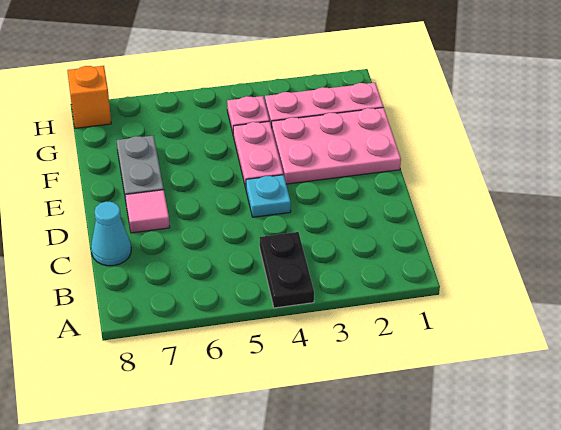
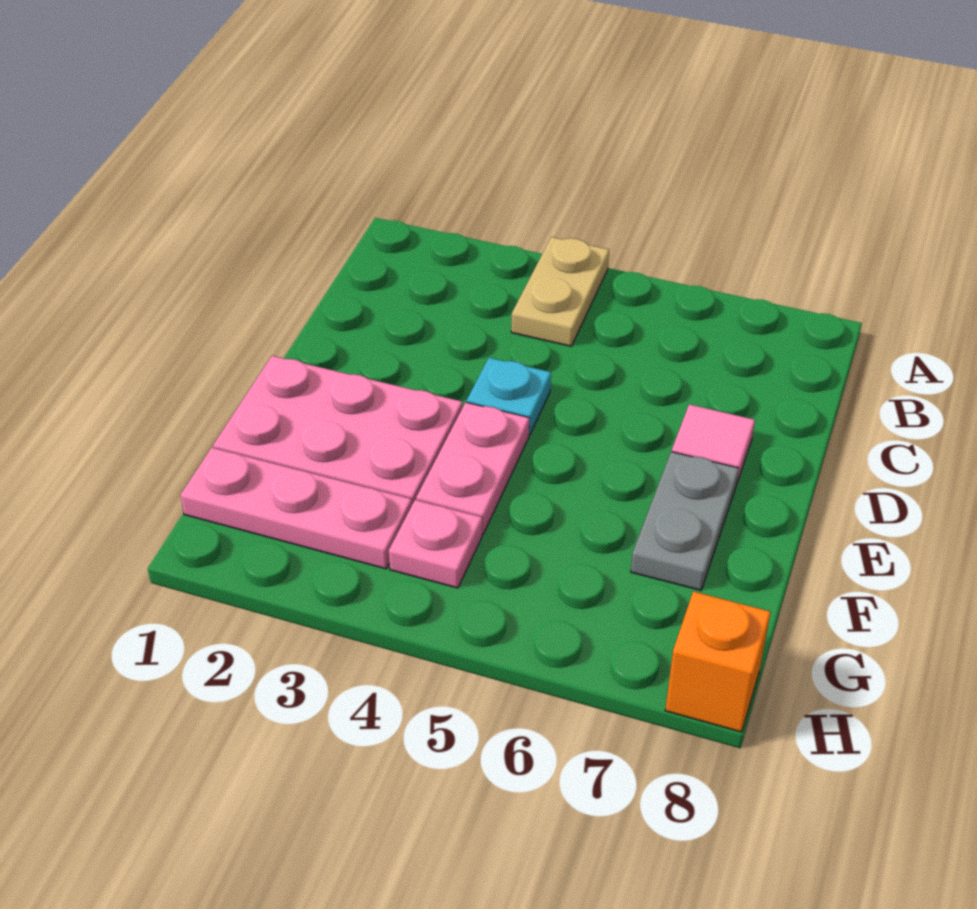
black plate A4:B4 level 1 -> tan plate A4:B4 level 1
cyan cone C8 level 1 -> none

